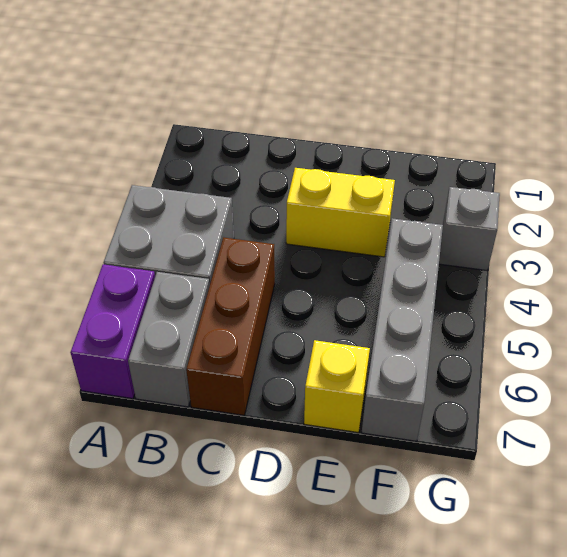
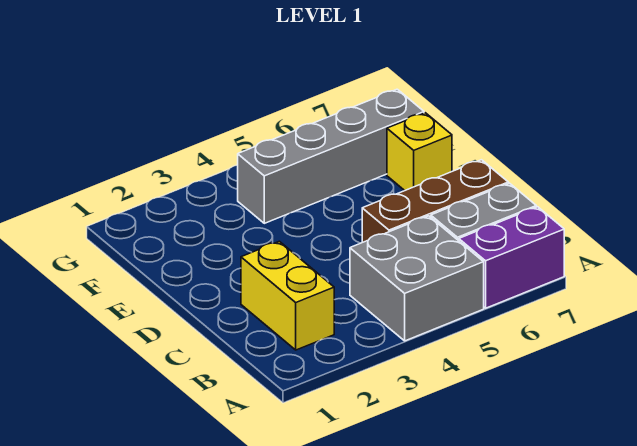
yellow brick D3:E3 level 1 -> yellow brick B2:C2 level 1
grey brick G3 level 1 -> none

